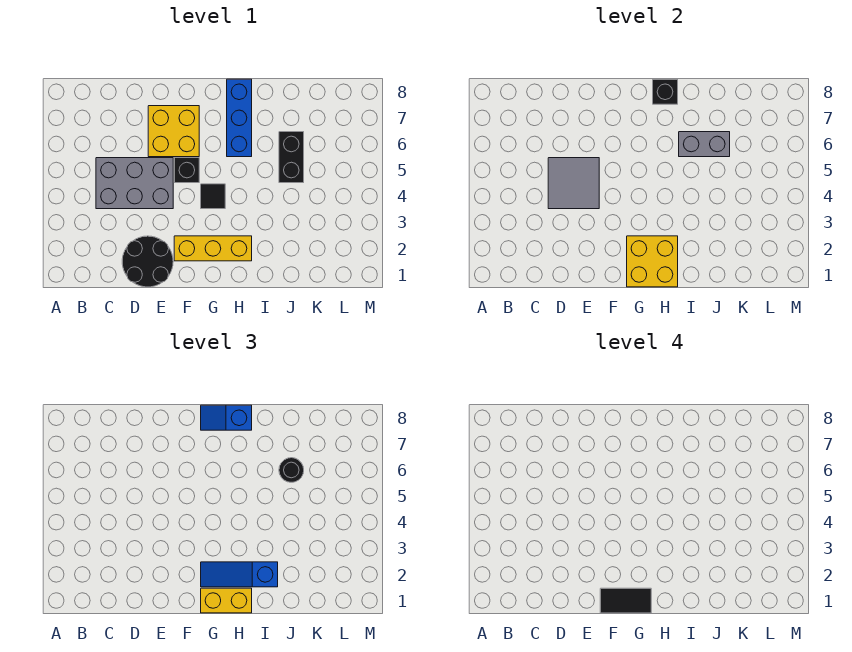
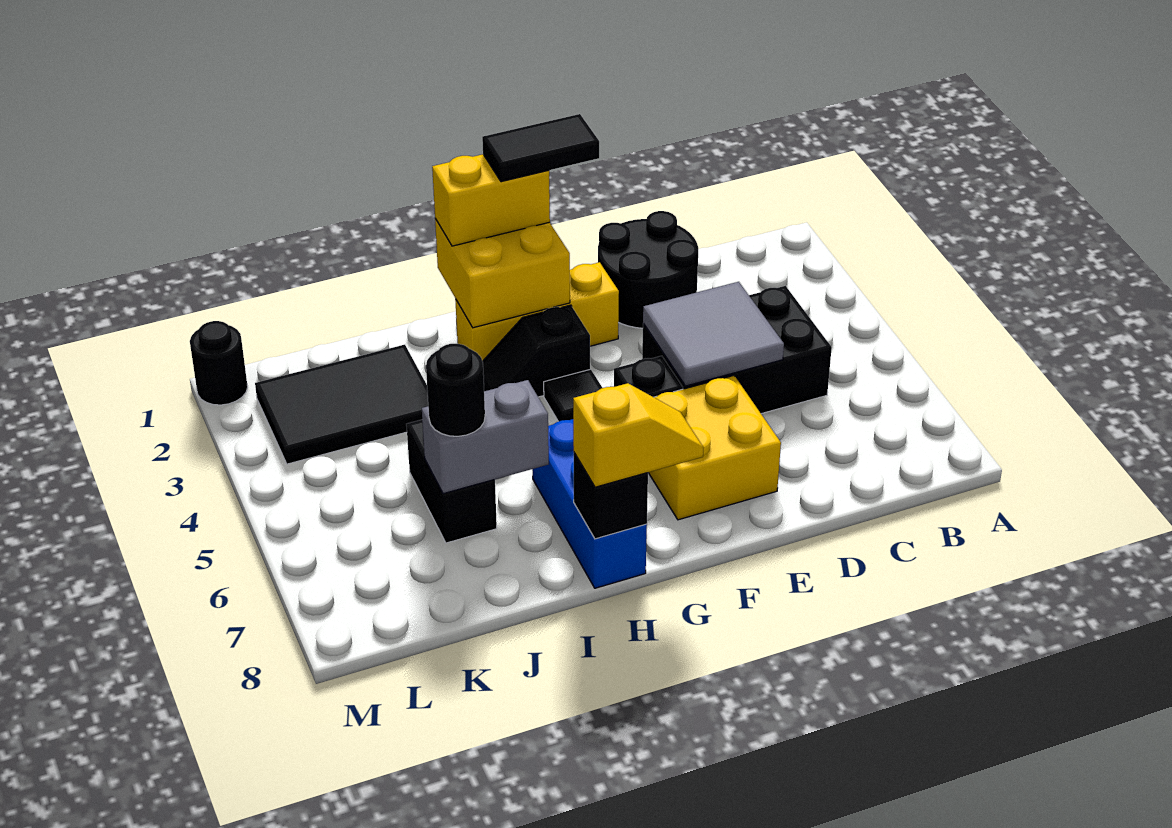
grey brick C4:E5 level 1 -> black brick C4:E5 level 1
blue slope G2:I2 level 3 top I -> none
none -> black slope G3:H3 level 1 top G
blue slope G8:H8 level 3 top H -> yellow slope G8:H8 level 3 top H
none -> black tile J2:L3 level 1
none -> black round brick M1 level 1

